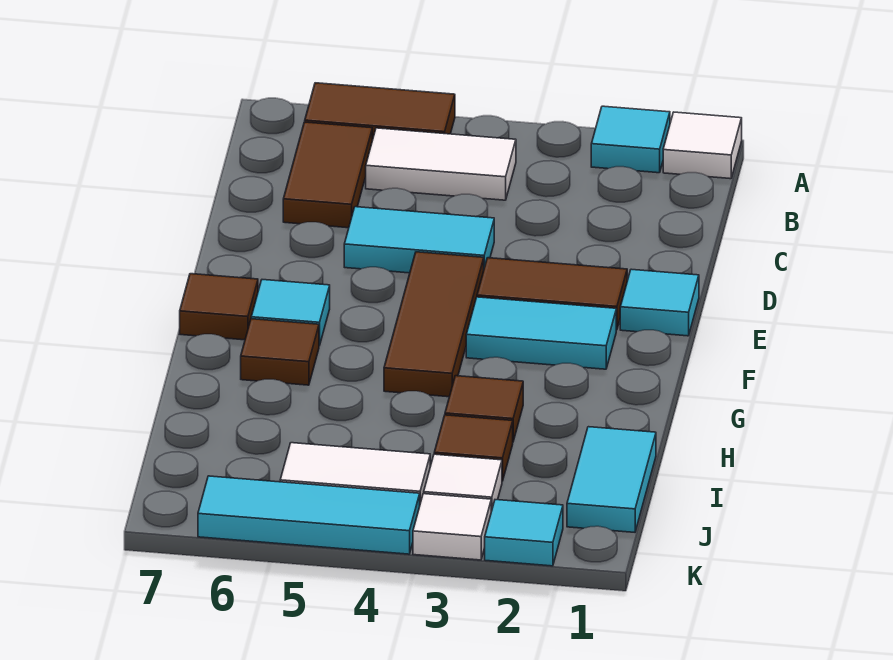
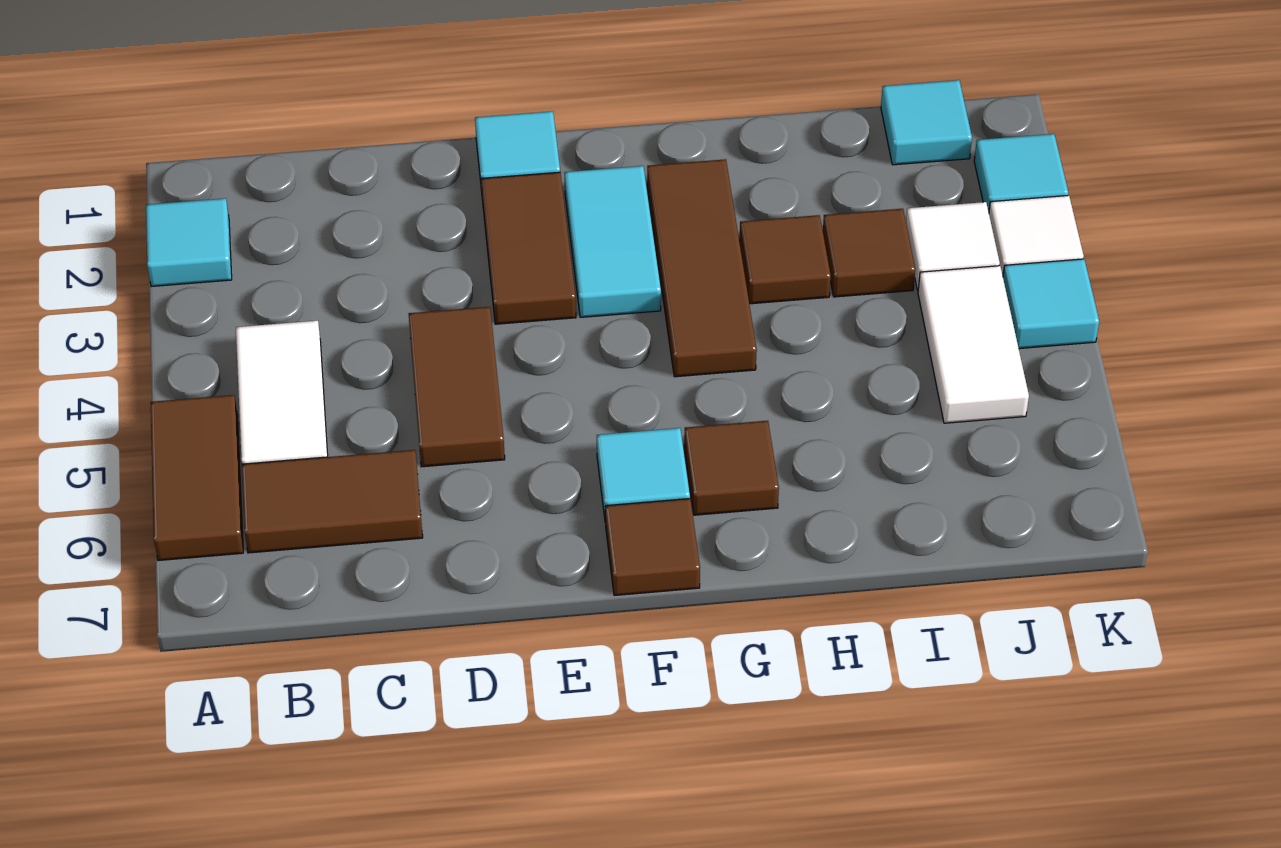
white tile A1 level 1 -> none
cyan tile D4:D5 level 1 -> brown tile D4:D5 level 1
brown tile E4:G4 level 1 -> brown tile G2:G4 level 1
cyan tile I1:J1 level 1 -> cyan tile J1 level 1
cyan tile K4:K6 level 1 -> cyan tile K4 level 1

